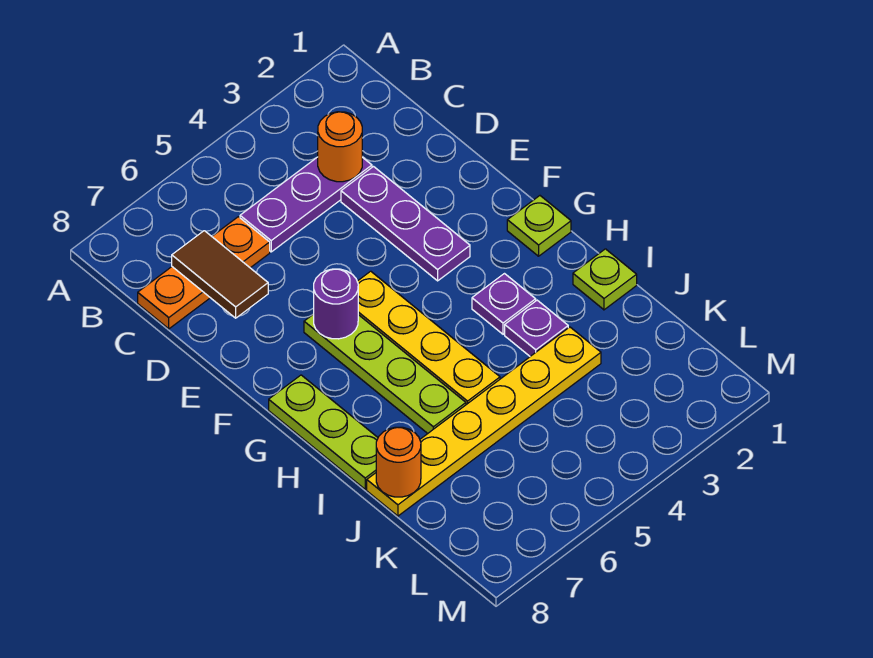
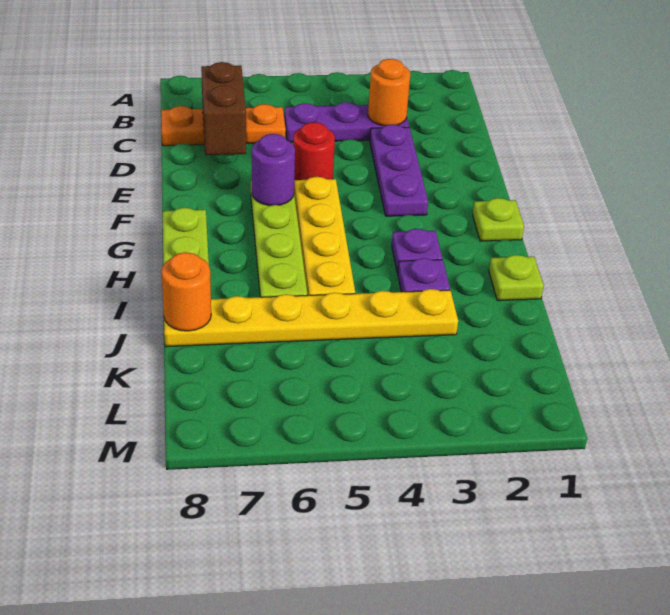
brown tile C7:D7 level 2 -> brown brick C7:D7 level 2
none -> red round brick E5 level 1

